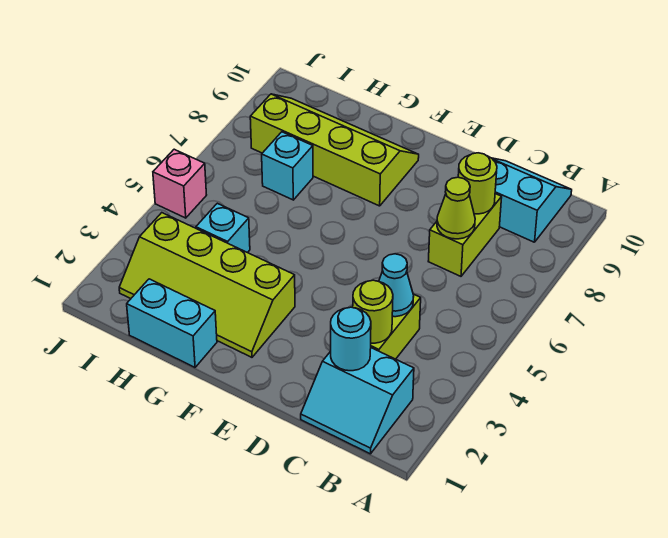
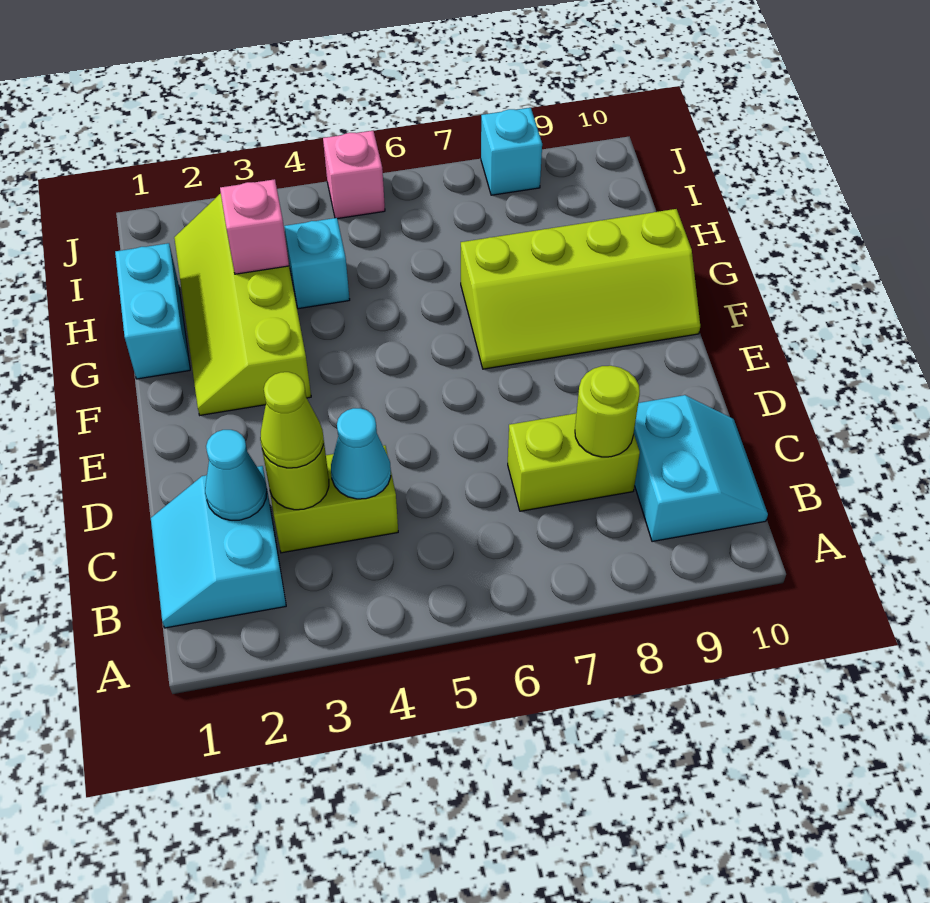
cyan round brick C2 level 2 -> cyan cone C2 level 2
lime cone C7 level 2 -> lime cone C3 level 3
lime slope F8:I9 level 1 top 8 -> lime slope F7:G10 level 1 top G
none -> pink brick H3 level 2
cyan brick H7 level 1 -> cyan brick J8 level 1

